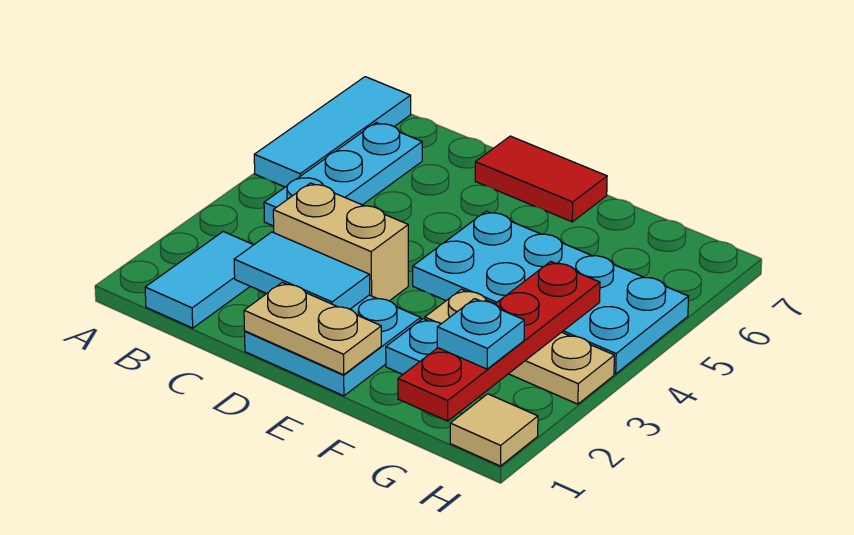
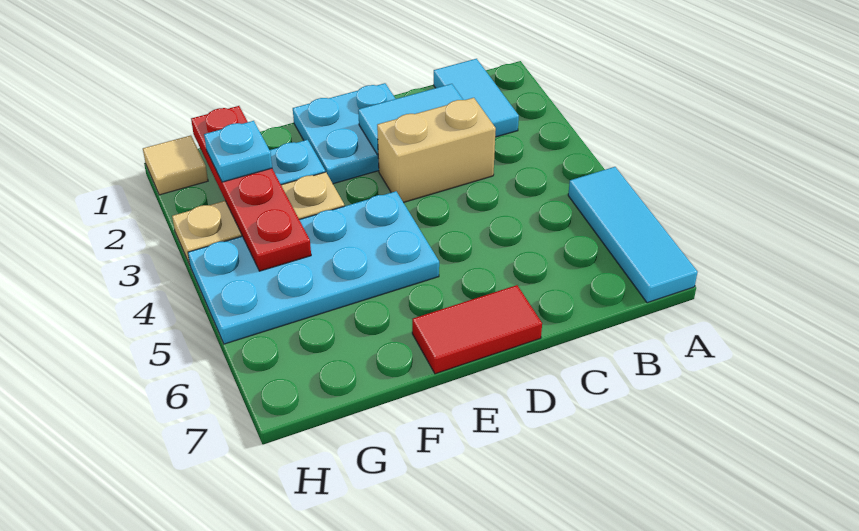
cyan plate B4:B6 level 1 -> none
tan plate D1:E1 level 2 -> none

